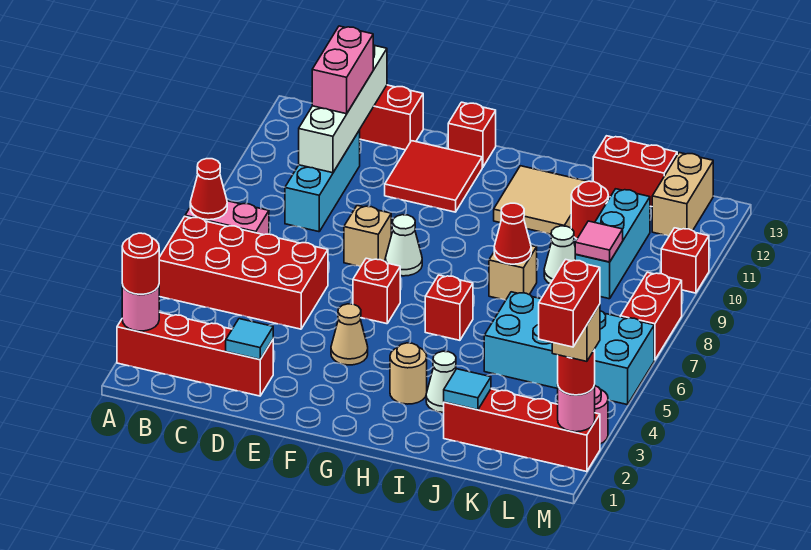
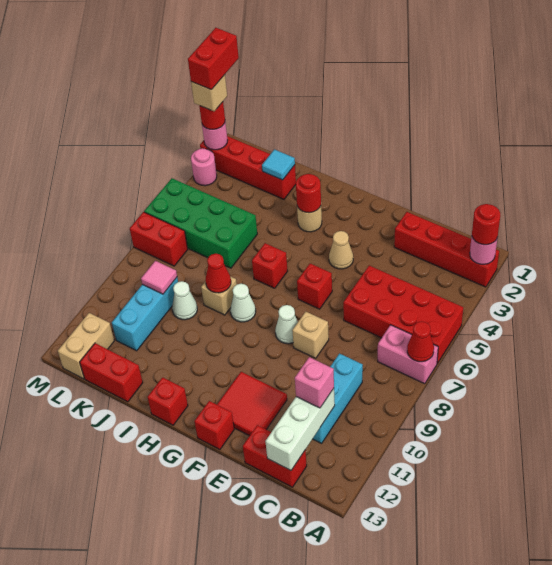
white brick C10:C13 level 2 -> white brick C11:C13 level 2
pink brick C11:C12 level 3 -> pink brick C11 level 3
cyan tile D2 level 2 -> none
tan tile H11:I12 level 1 -> none
white cone I3 level 1 -> white cone H8 level 1
cyan brick J5:M6 level 1 -> green brick J5:M6 level 1
red round brick J11 level 1 -> red round brick H3 level 2
red brick M7:M8 level 1 -> red brick L7:M7 level 1
red brick M10 level 1 -> red brick H13 level 1

